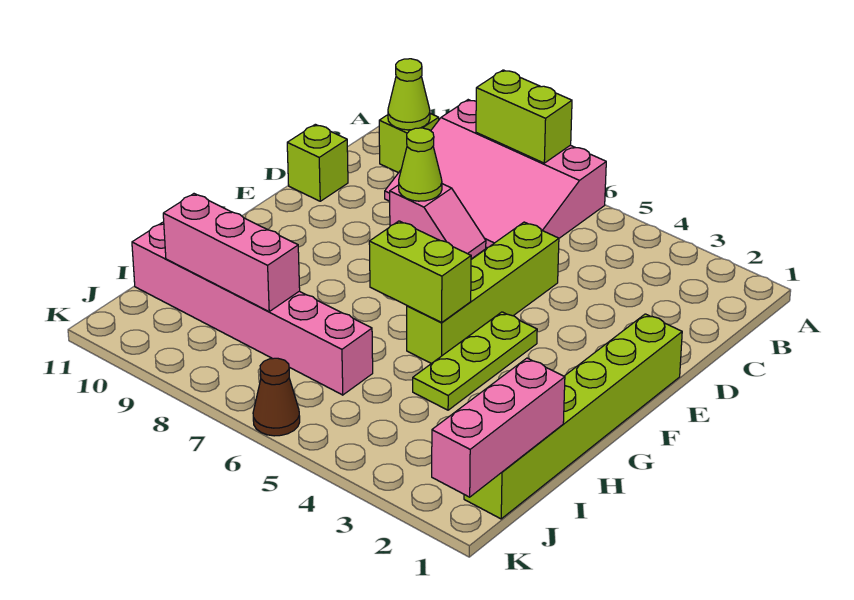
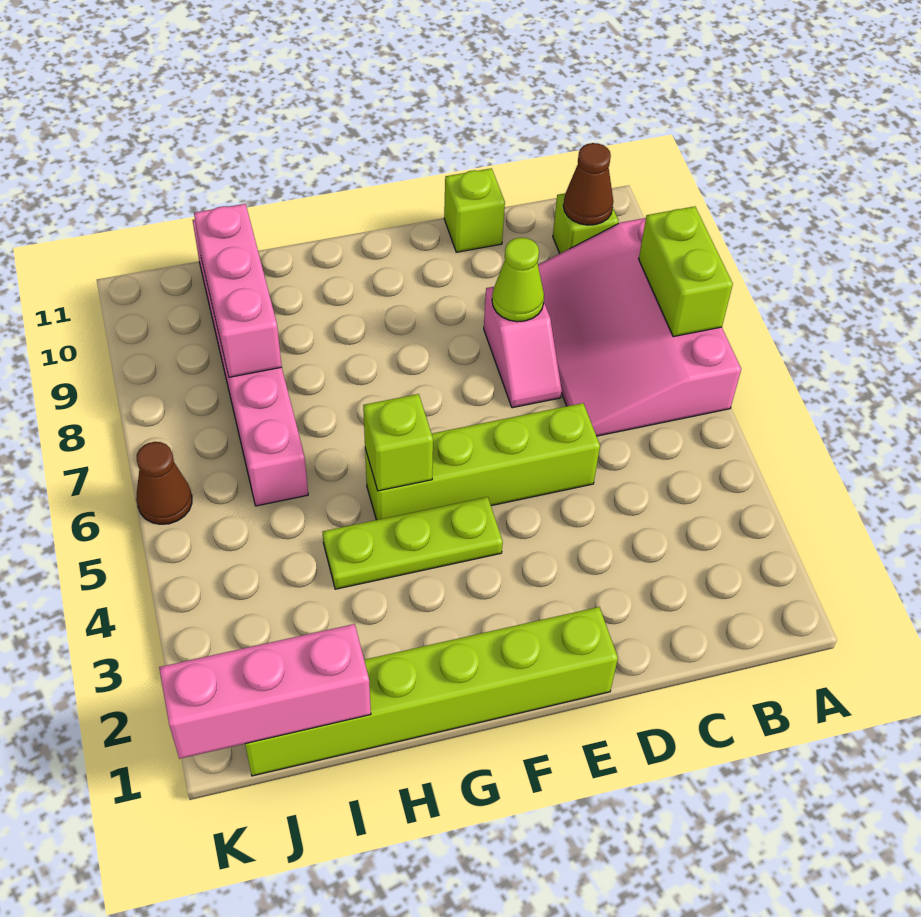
lime cone B10 level 2 -> brown cone B10 level 2
lime brick G5:G6 level 2 -> lime brick G5 level 2

